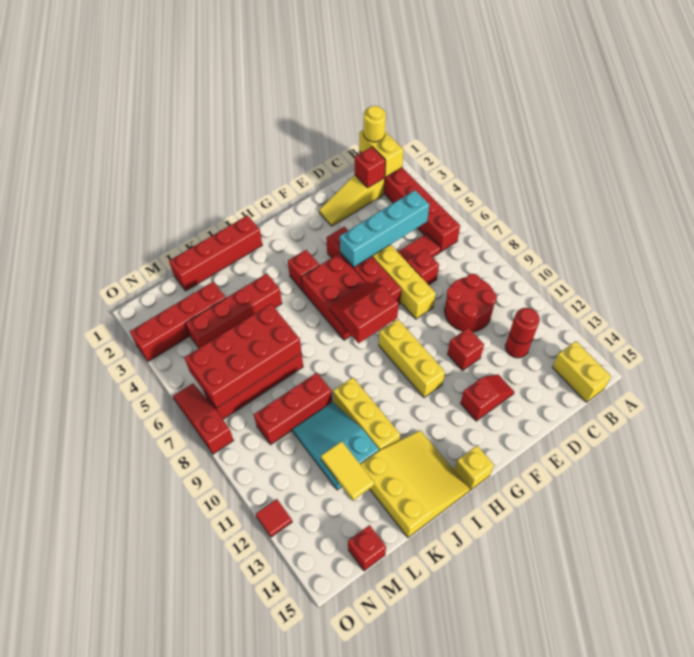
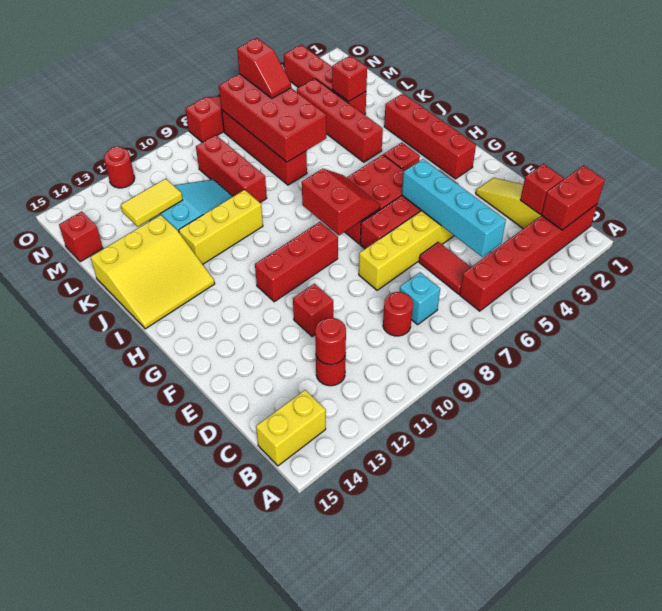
yellow brick B1:B2 level 2 -> red brick B1:B2 level 2
yellow round brick B1 level 3 -> none
none -> cyan brick C8 level 1
red round brick C9:D10 level 1 -> red round brick C9 level 1
red brick D7 level 1 -> red brick L3 level 2
red slope E13:F13 level 1 top F -> red slope M6:N6 level 3 top N
yellow brick G9:G11 level 1 -> red brick G9:G11 level 1
yellow brick H15 level 1 -> none
red brick I1:L1 level 1 -> red brick G2:J2 level 1
red tile O12 level 1 -> red round brick O12 level 1

